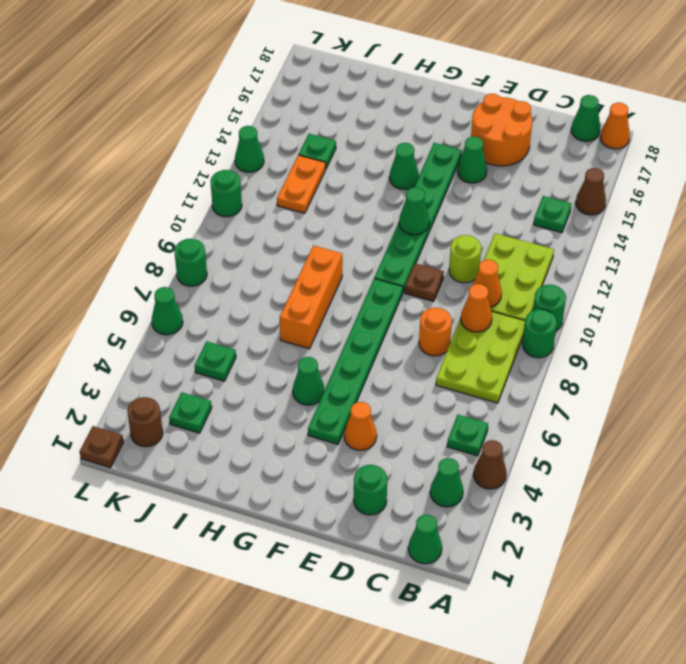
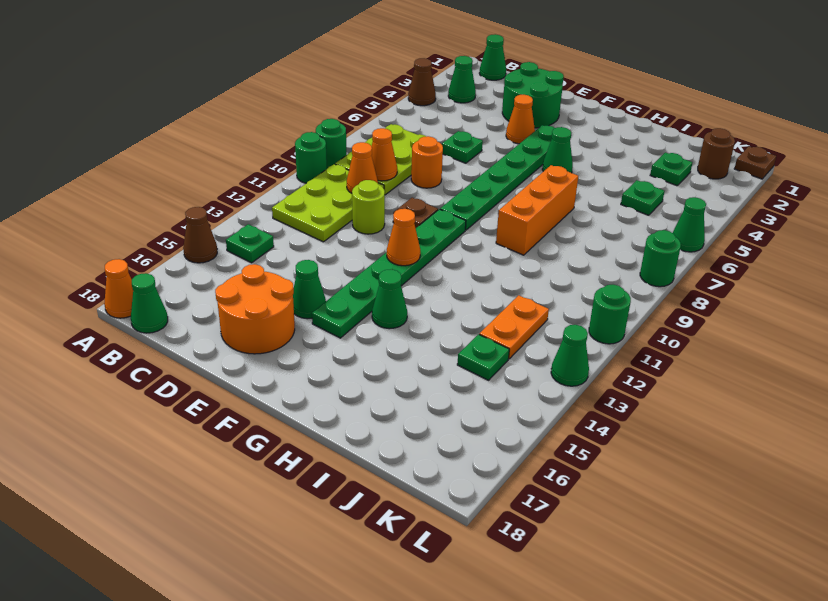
green plate B5 level 1 -> green plate D6 level 1
green round brick D2 level 1 -> green round brick D2:E3 level 1
green cone F12 level 2 -> orange cone F12 level 2

